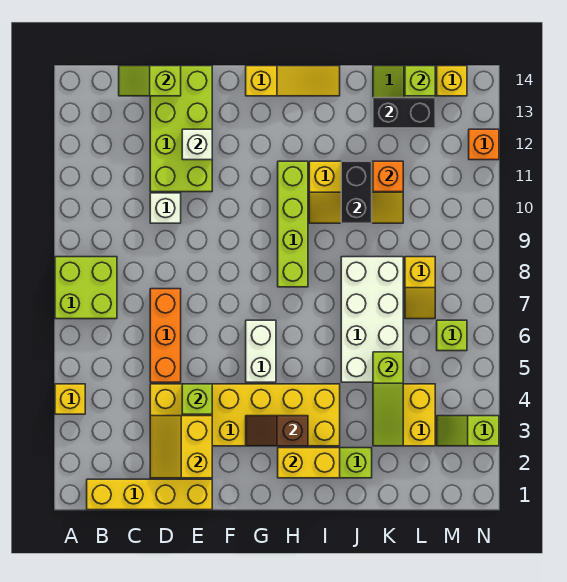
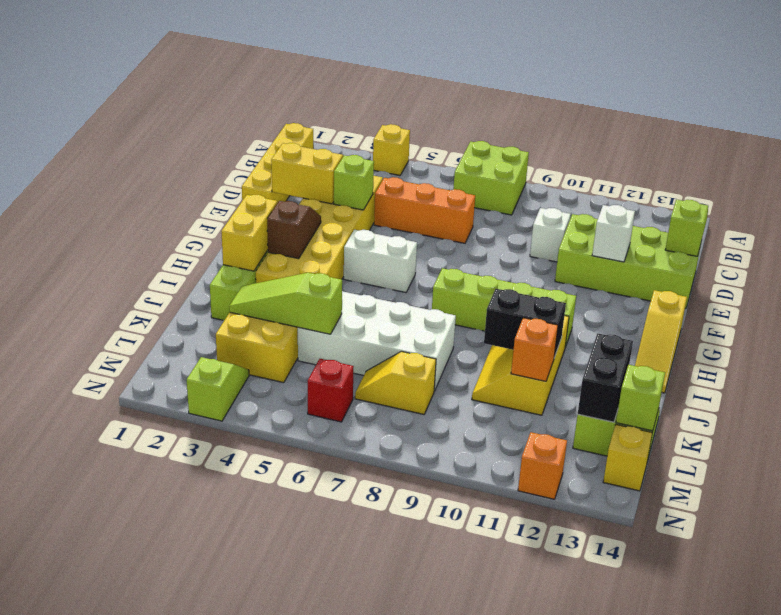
lime brick M6 level 1 -> red brick M6 level 1

